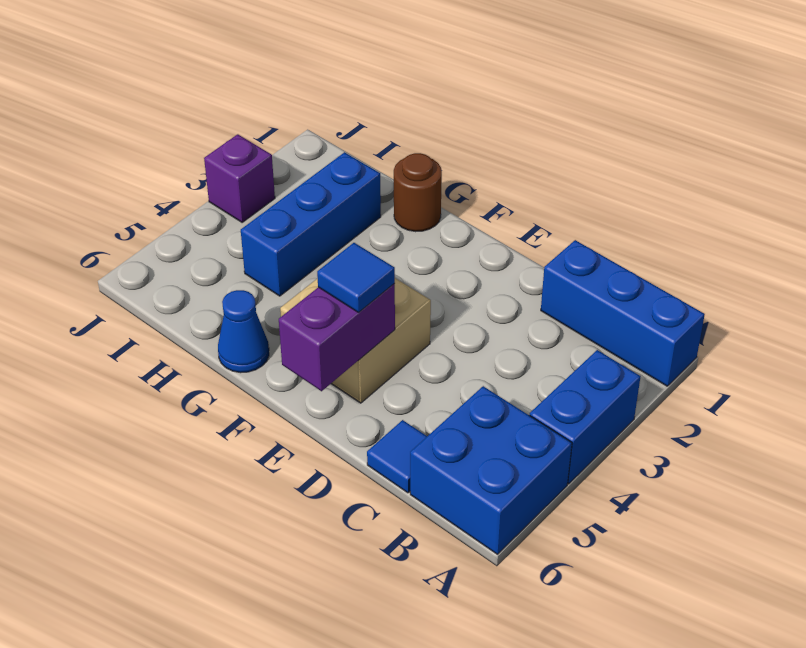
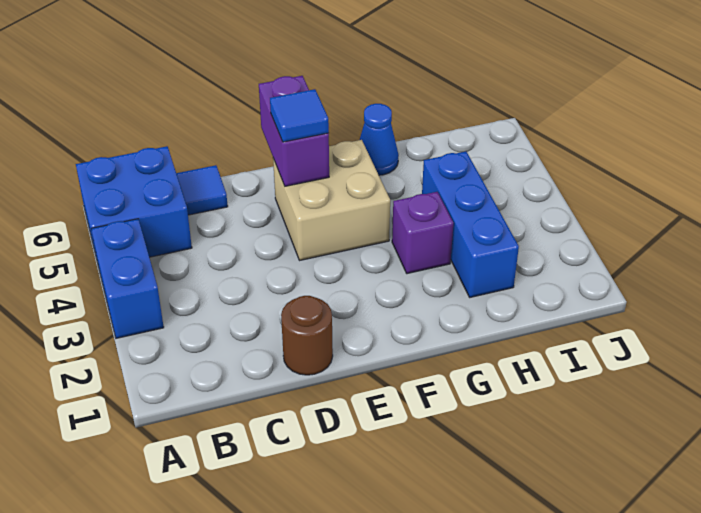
blue brick A1:C1 level 1 -> none
brown round brick G1 level 1 -> brown round brick D1 level 1
purple brick J3 level 1 -> purple brick G3 level 1

